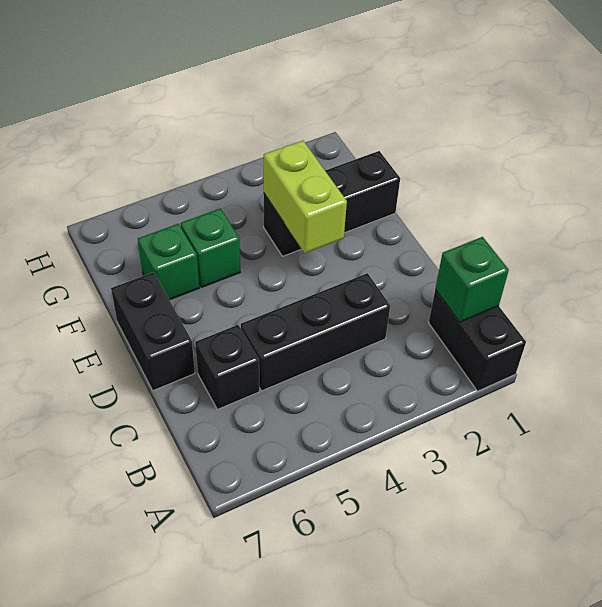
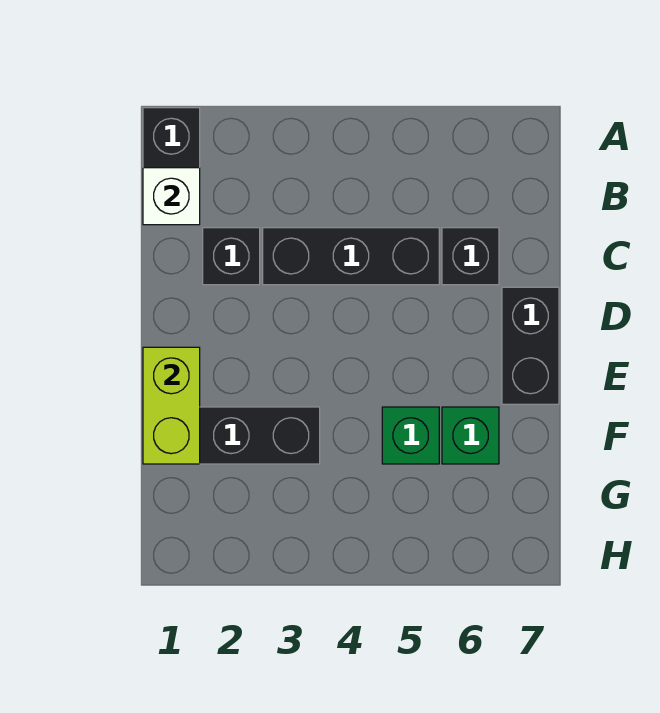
green brick B1 level 2 -> white brick B1 level 2
none -> black brick C2 level 1
lime brick E3:F3 level 2 -> lime brick E1:F1 level 2

